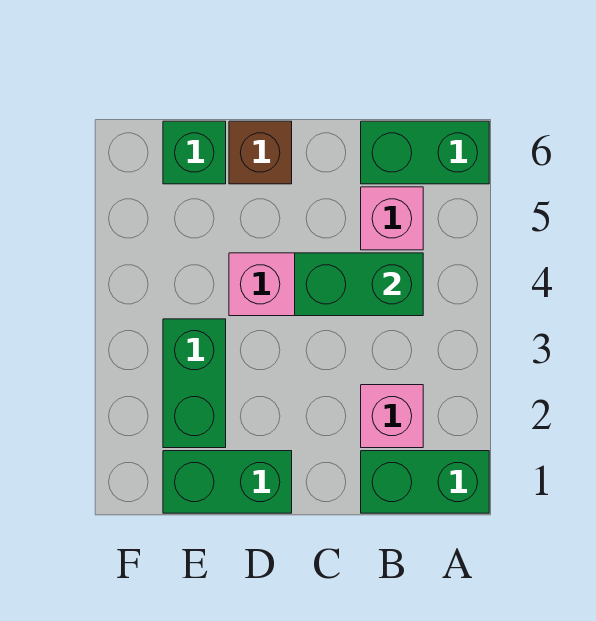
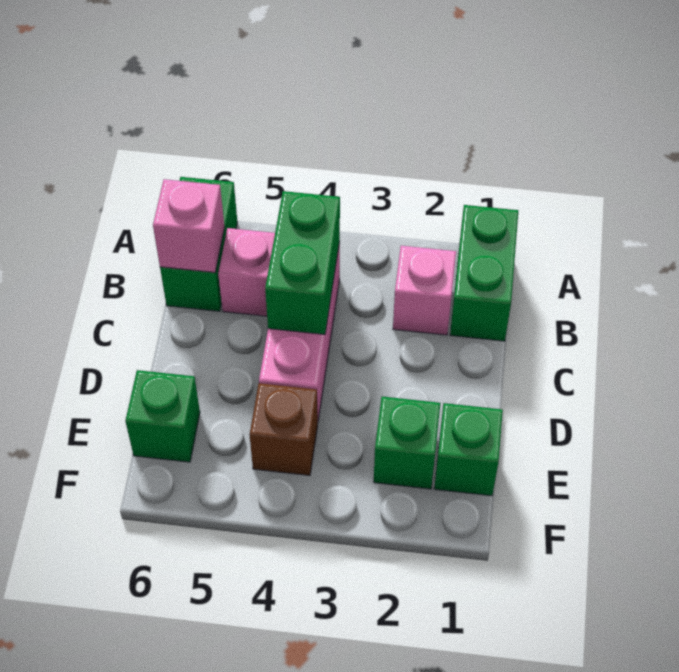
none -> pink brick B6 level 2
green brick D1:E1 level 1 -> green brick E1 level 1
brown brick D6 level 1 -> brown brick E4 level 1
green brick E2:E3 level 1 -> green brick E2 level 1

